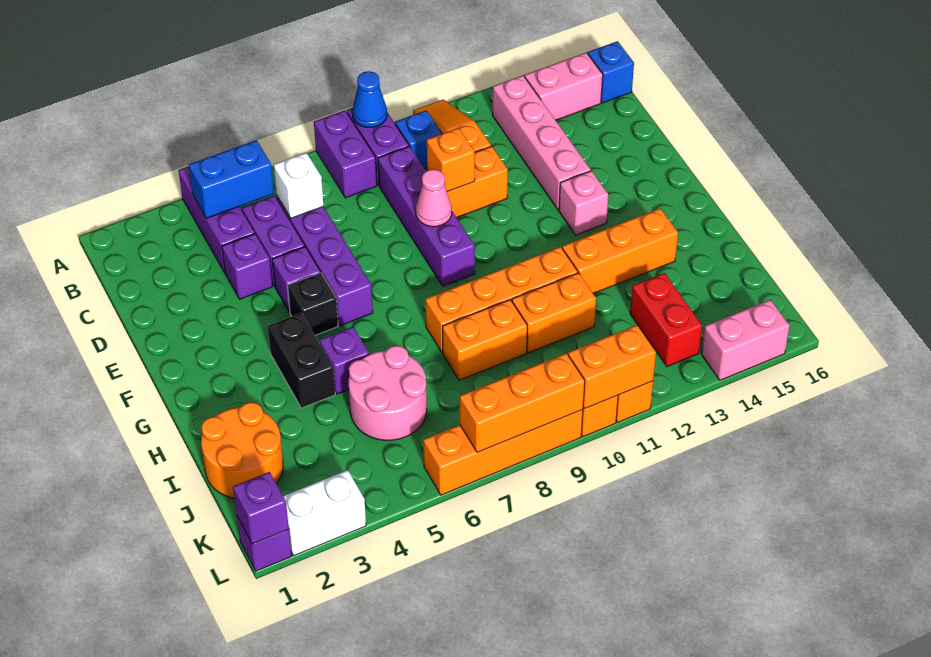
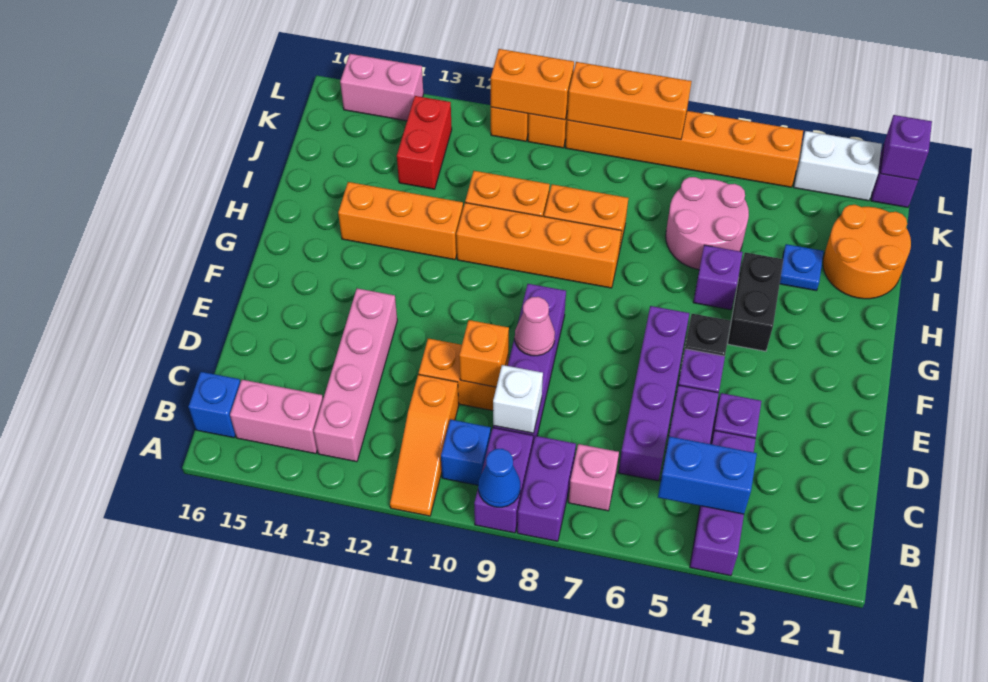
white brick C6 level 2 -> white brick C9 level 2
pink brick F13 level 1 -> pink brick B7 level 1
none -> blue plate I3 level 1
orange brick L6:L9 level 1 -> orange brick L4:L9 level 1

